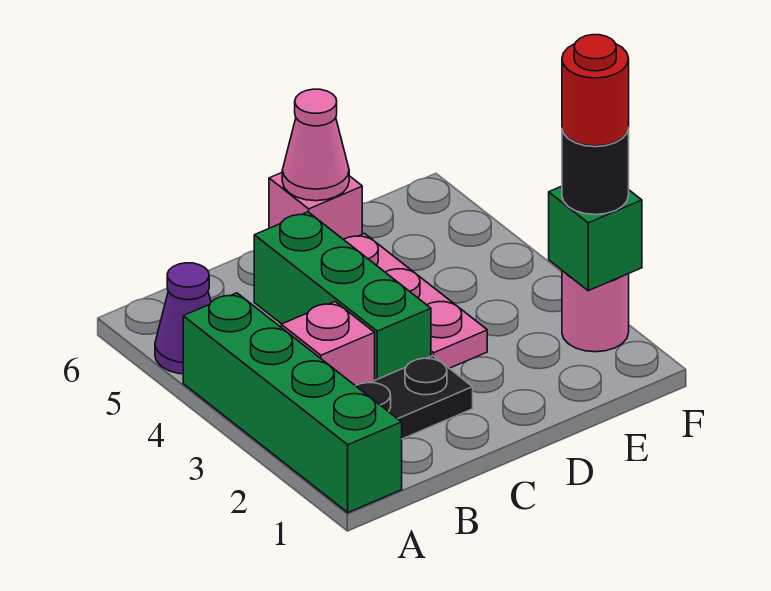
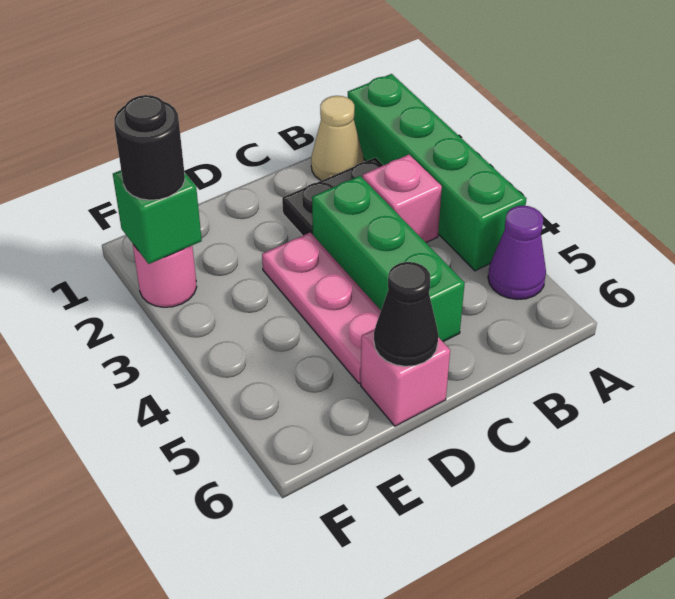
none -> tan cone B1 level 1
pink cone D6 level 2 -> black cone D6 level 2
red round brick F2 level 4 -> none

